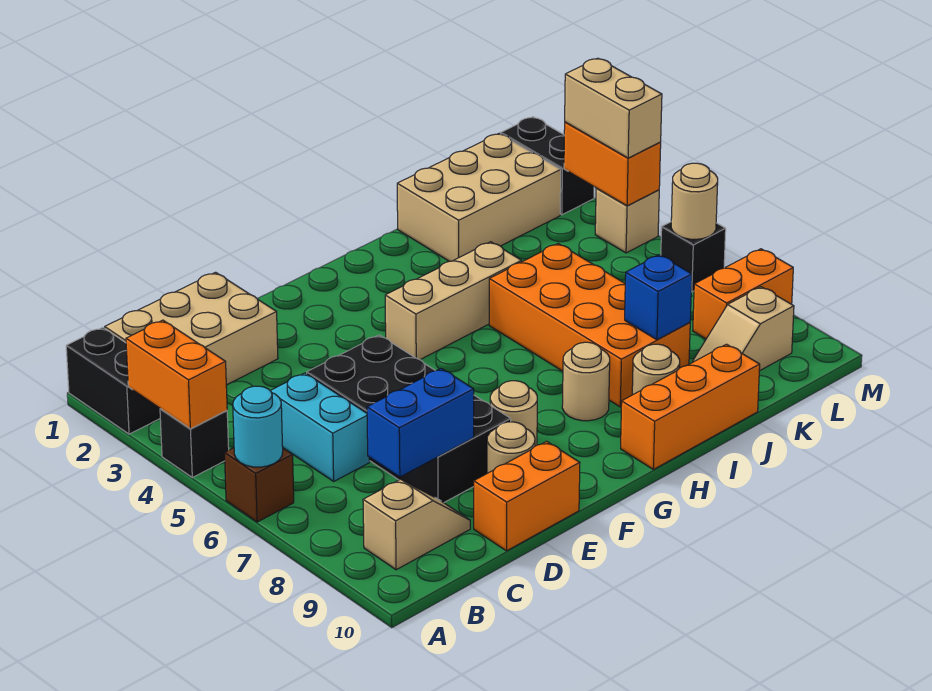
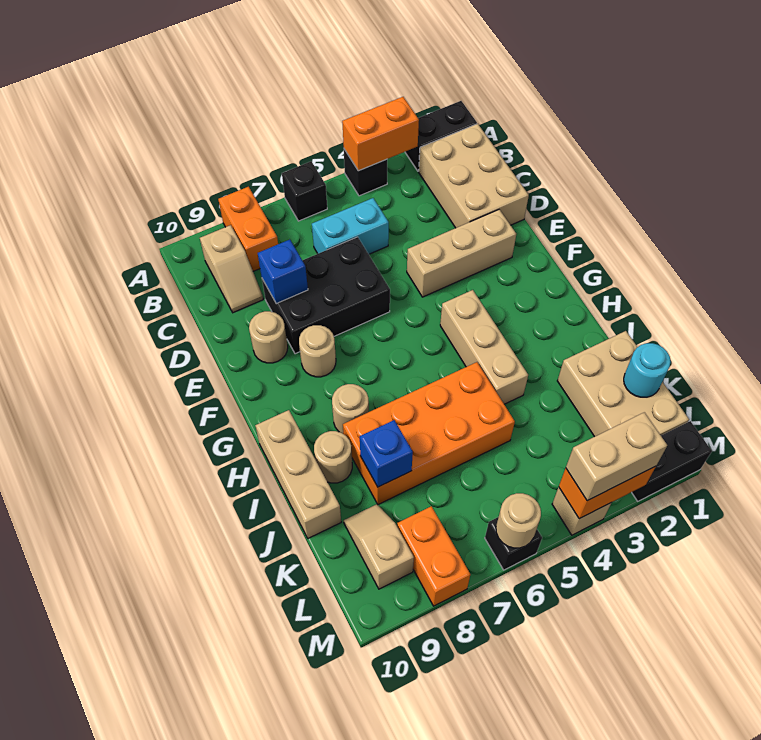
brown brick A6 level 1 -> black brick A6 level 1
cyan round brick A6 level 2 -> cyan round brick K1 level 2
blue brick C8:D8 level 2 -> blue brick D8 level 2
black brick D5:E8 level 1 -> black brick D6:E8 level 1
orange brick D10:E10 level 1 -> orange brick A8:B8 level 1
none -> tan brick E2:E4 level 1
orange brick H10:J10 level 1 -> tan brick H10:J10 level 1

